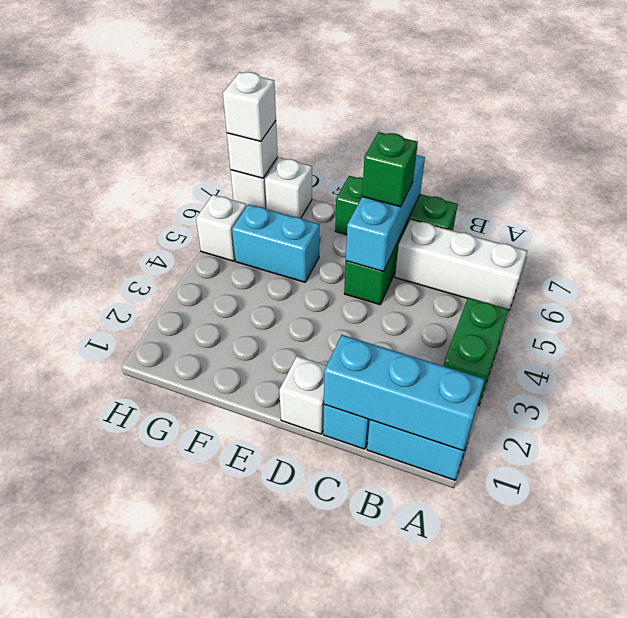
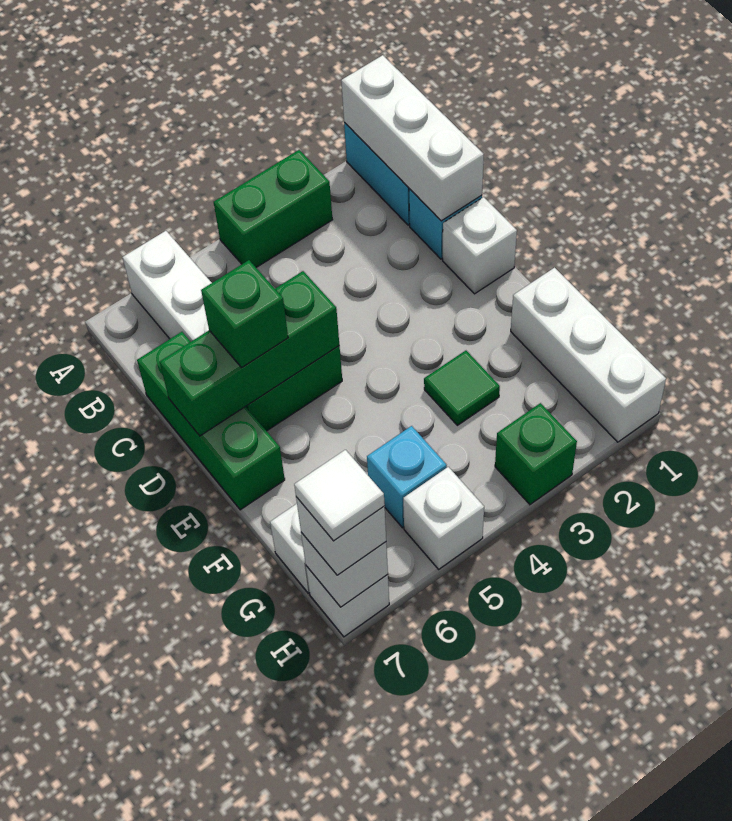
cyan brick A1:C1 level 2 -> white brick A1:C1 level 2
cyan brick D5:D7 level 2 -> green brick D5:D7 level 2
none -> white brick F1:H1 level 1
none -> green tile F3 level 1
cyan brick F5:G5 level 1 -> cyan brick G5 level 1
none -> green brick H3 level 1
none -> white tile H7 level 4

